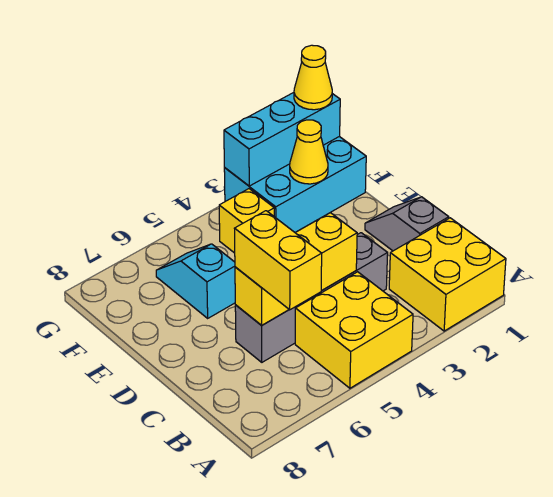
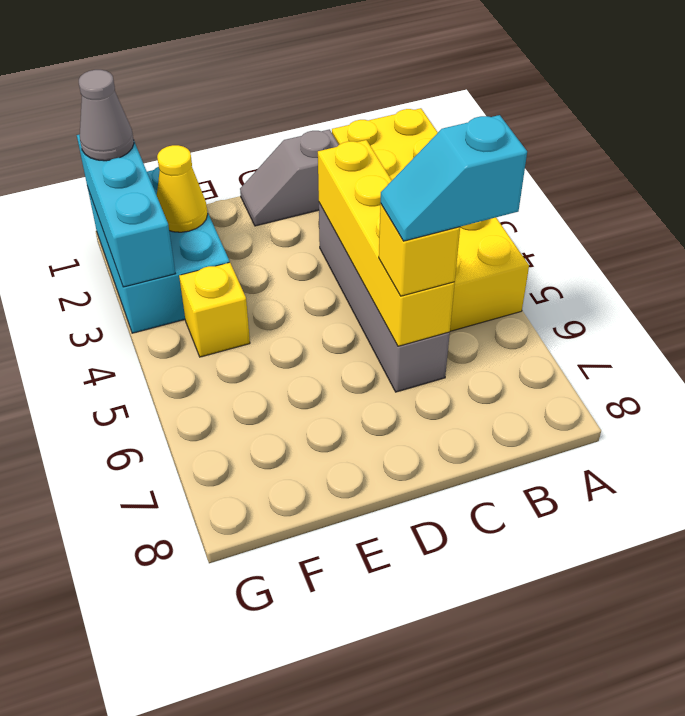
yellow brick B6:C6 level 3 -> yellow brick C6 level 3
yellow brick C4:C6 level 2 -> yellow brick C3:C6 level 2
cyan slope E6:F6 level 1 top E -> cyan slope B6:C6 level 4 top B
yellow cone G1 level 3 -> grey cone G1 level 3

